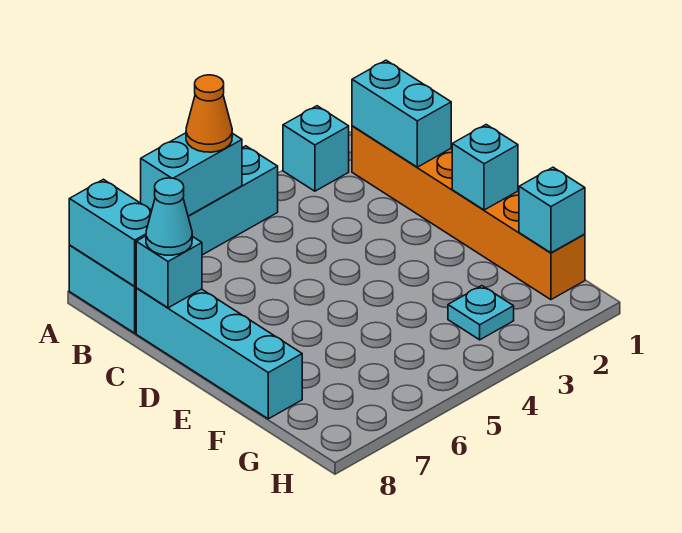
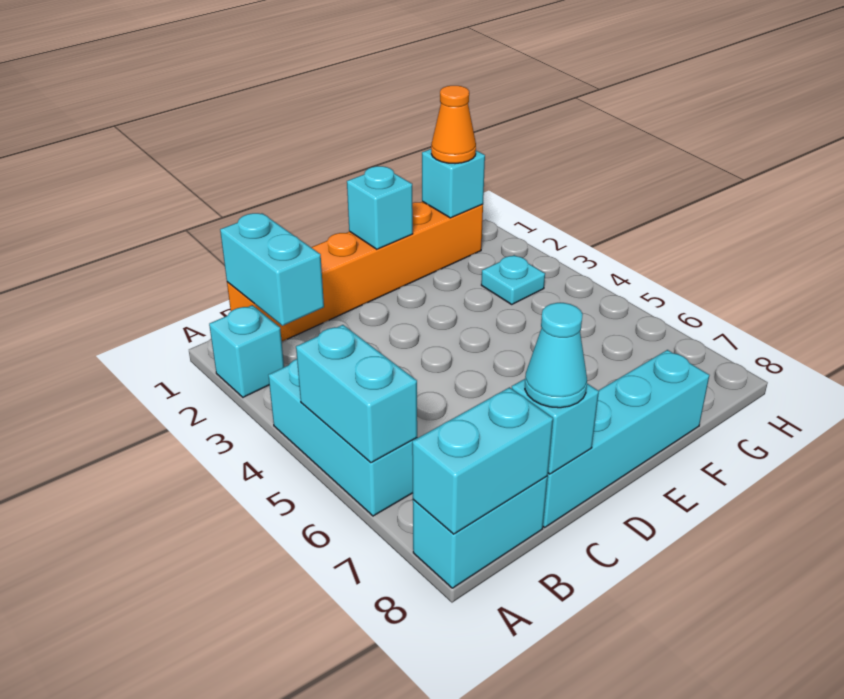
orange cone A5 level 3 -> orange cone G1 level 3
cyan brick B1:C1 level 2 -> cyan brick B1:B2 level 2

